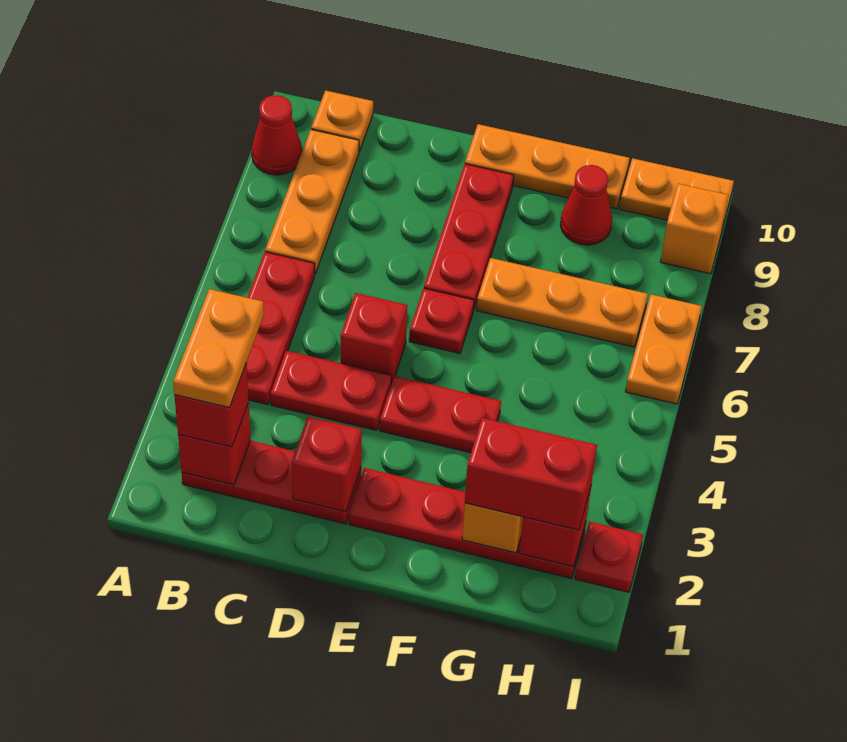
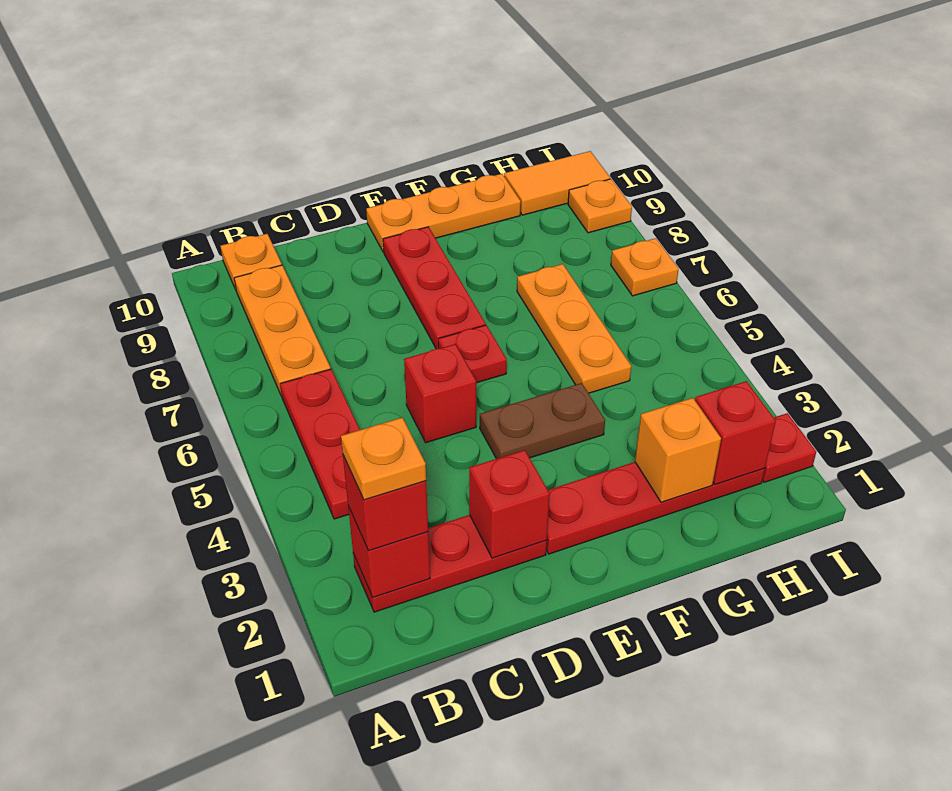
red cone A9 level 1 -> none
orange plate B2:B3 level 4 -> orange plate B2 level 4
red plate C4:D4 level 1 -> none
red plate E4:F4 level 1 -> brown plate E4:F4 level 1
orange plate F7:H7 level 1 -> orange plate G5:G7 level 1
red brick G2:H2 level 3 -> none
red cone G9 level 1 -> none
orange plate H10:I10 level 1 -> orange tile H10:I10 level 1
orange plate I6:I7 level 1 -> orange plate I7 level 1
orange brick I9 level 1 -> orange plate I9 level 1

